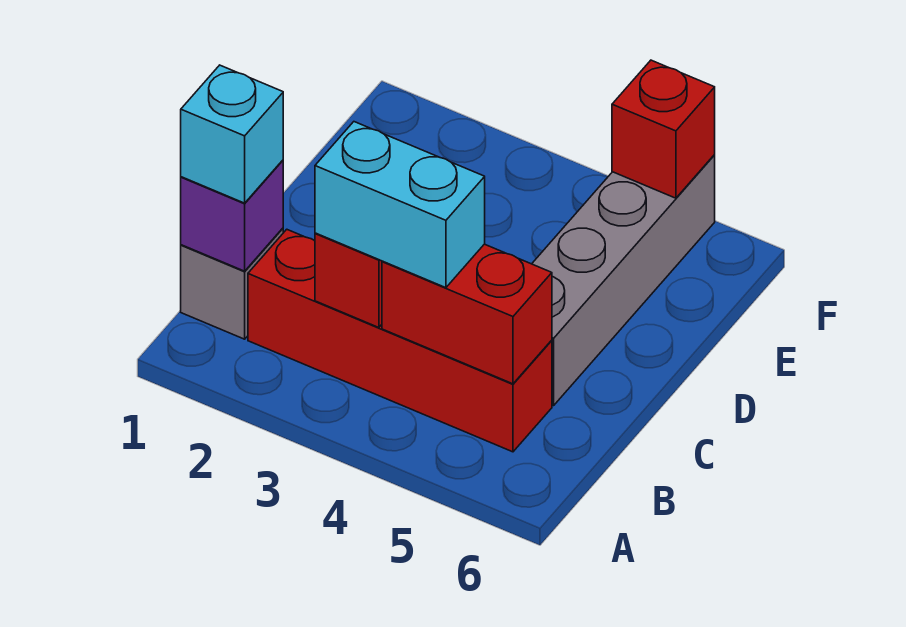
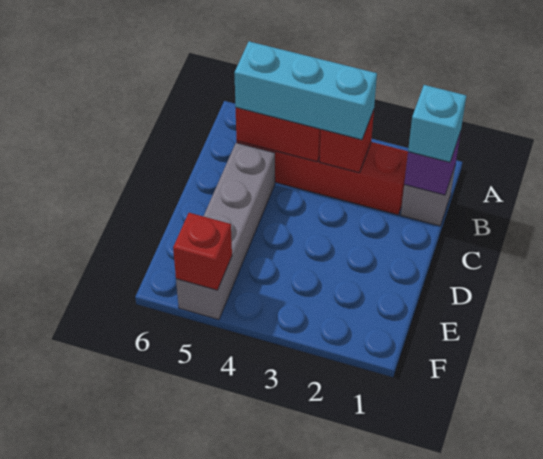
cyan brick B3:B4 level 3 -> cyan brick B3:B5 level 3

